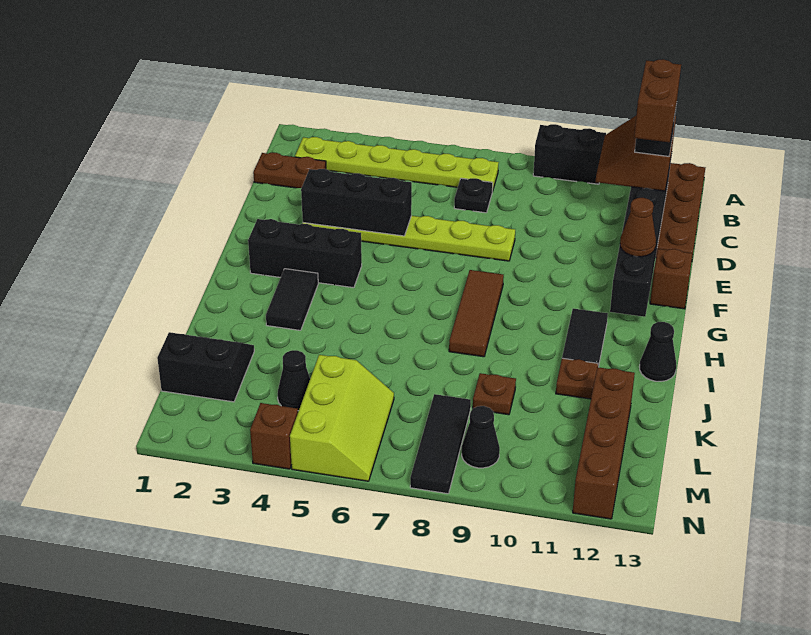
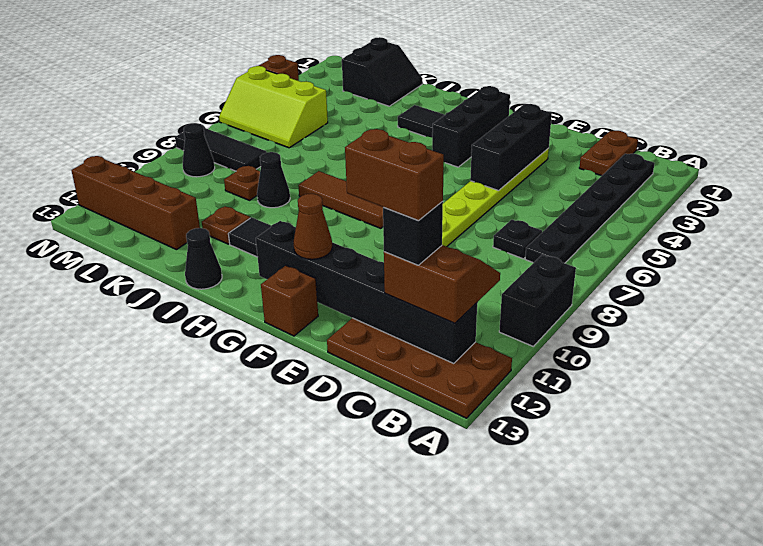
lime plate B2:B7 level 1 -> black plate B2:B7 level 1
black cone L4 level 1 -> black cone J9 level 1

